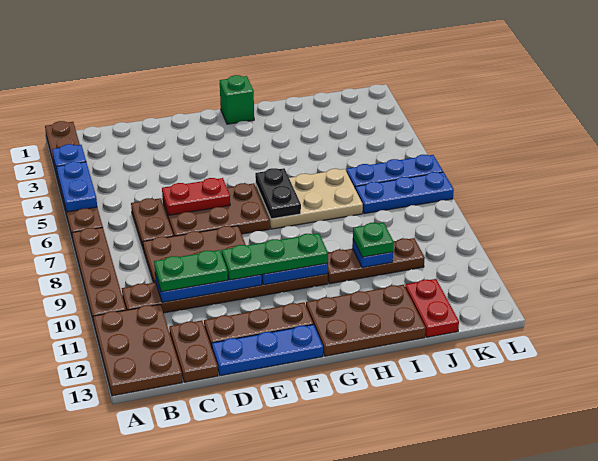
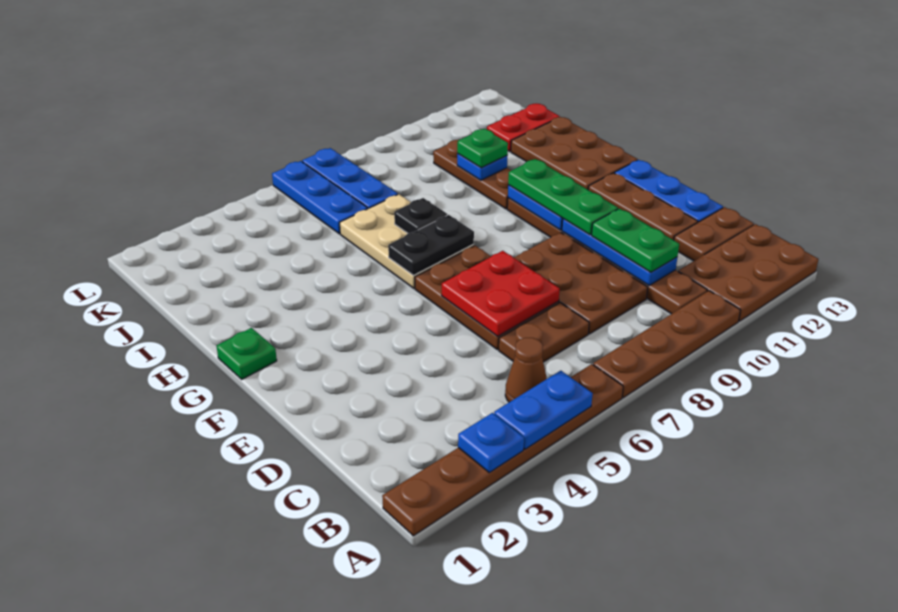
none -> brown cone B5 level 1
red plate D6:E6 level 2 -> red plate D6:E7 level 2
green brick G1 level 1 -> green plate G1 level 1
none -> black plate H7 level 2

